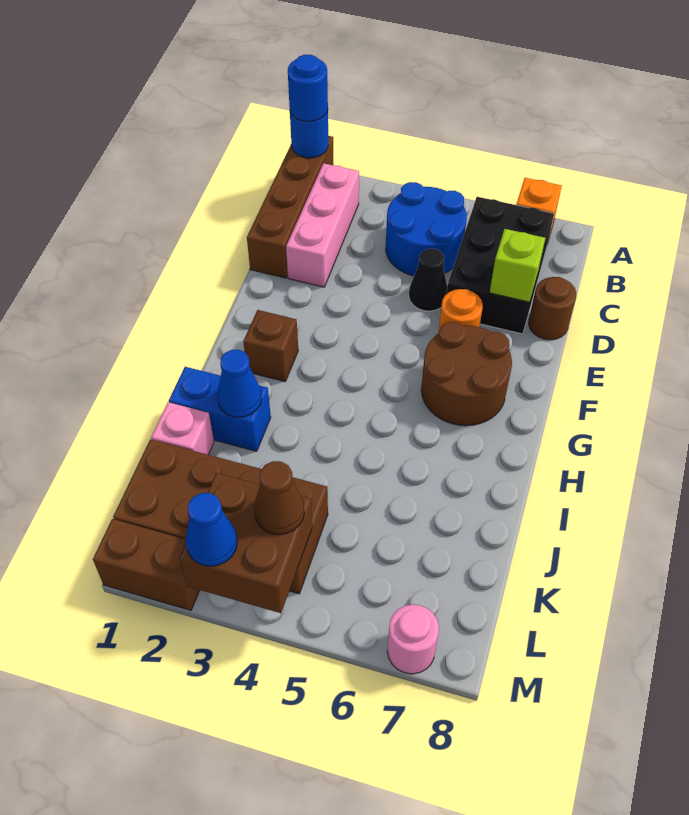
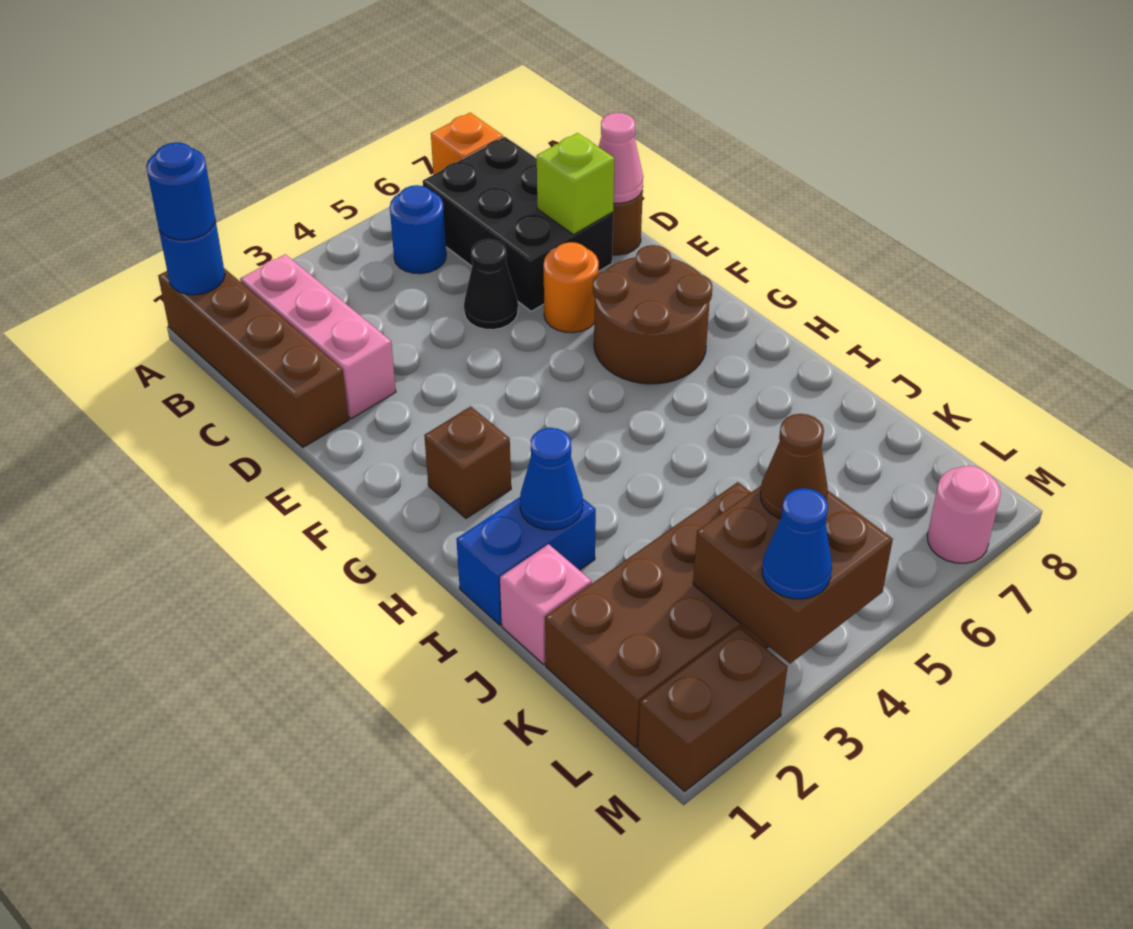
blue round brick B4:C5 level 1 -> blue round brick B5 level 1
none -> pink cone D8 level 2

